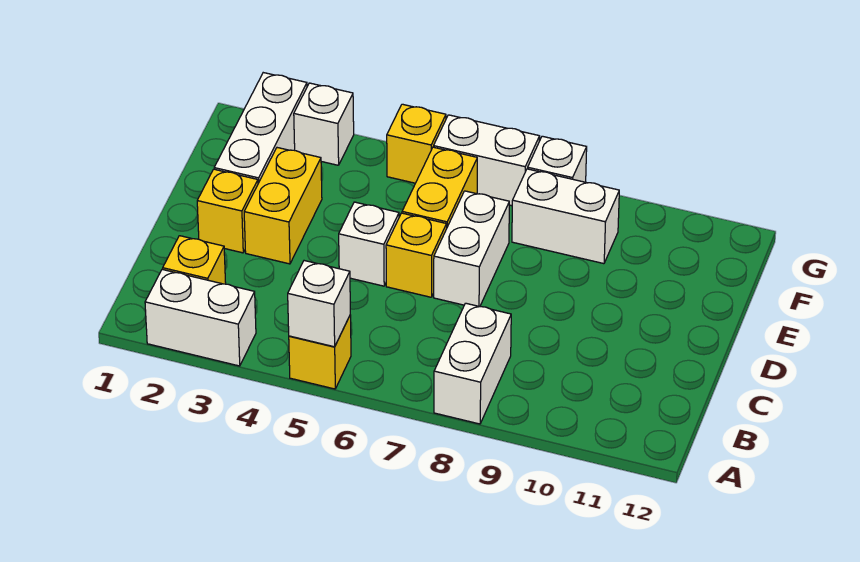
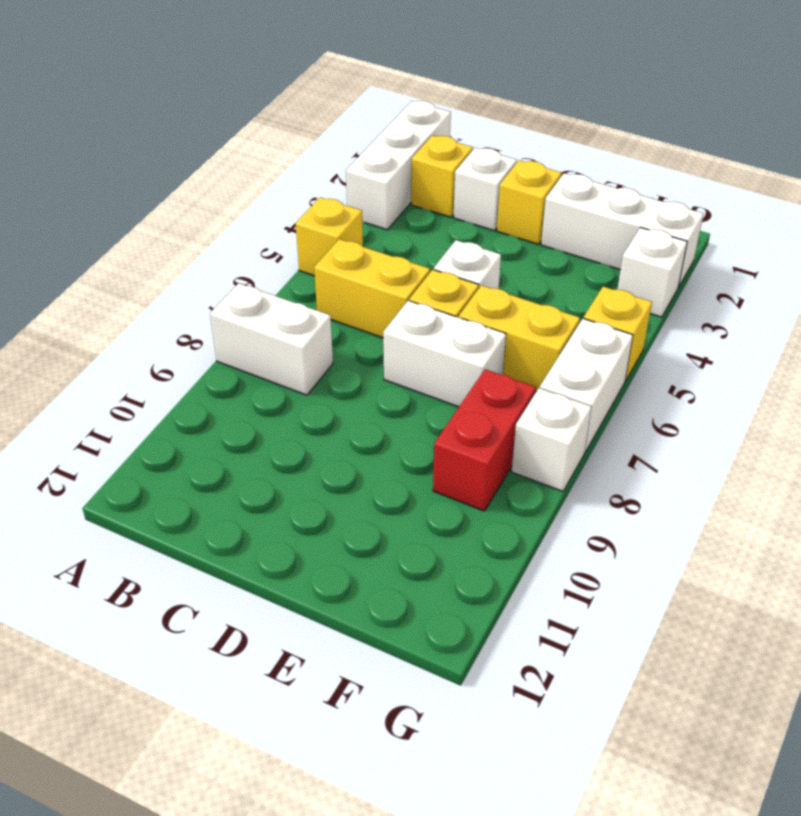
white brick A2:A3 level 1 -> white brick A1:A3 level 1
white brick A5 level 2 -> white brick C2 level 1
yellow brick D3:E3 level 1 -> yellow brick B6:C6 level 1
white brick F8:F9 level 1 -> red brick F8:F9 level 1

